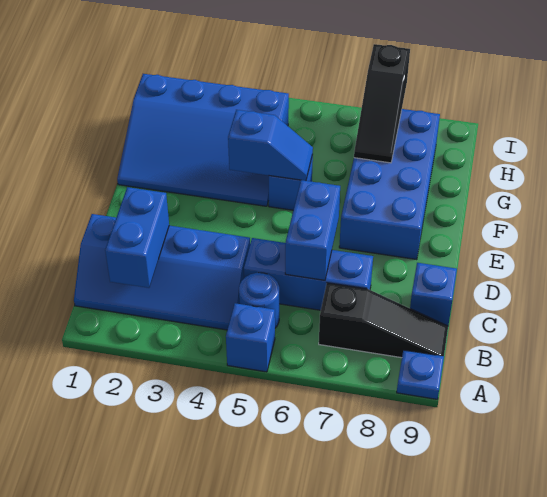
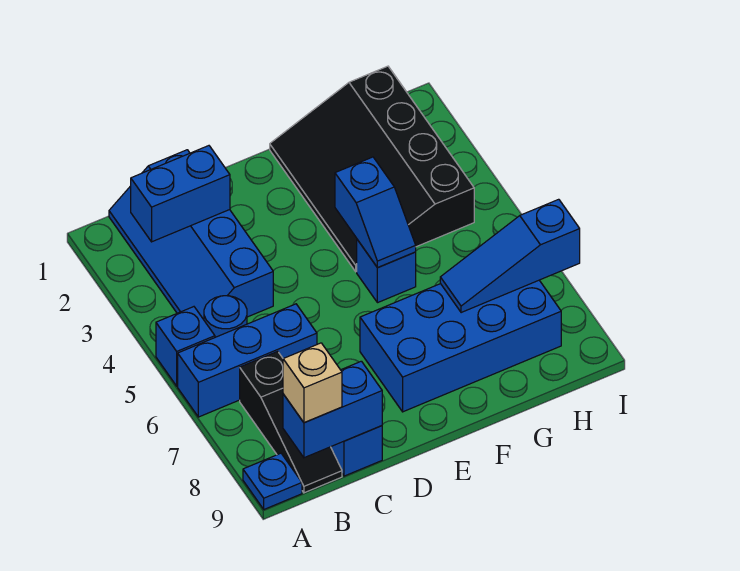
none -> tan brick B9 level 3
blue brick C5:C7 level 1 -> blue brick A6:C6 level 1
blue brick C6:D6 level 2 -> blue brick B9:C9 level 2
blue slope F1:H4 level 1 top H -> black slope F1:H4 level 1 top H
black slope G7:I7 level 2 top I -> blue slope G7:I7 level 2 top I

